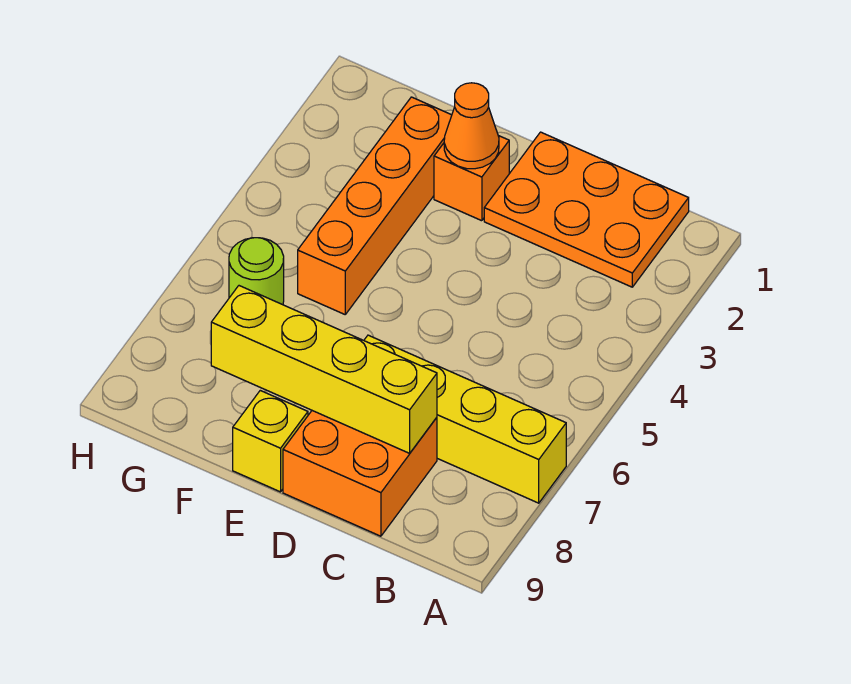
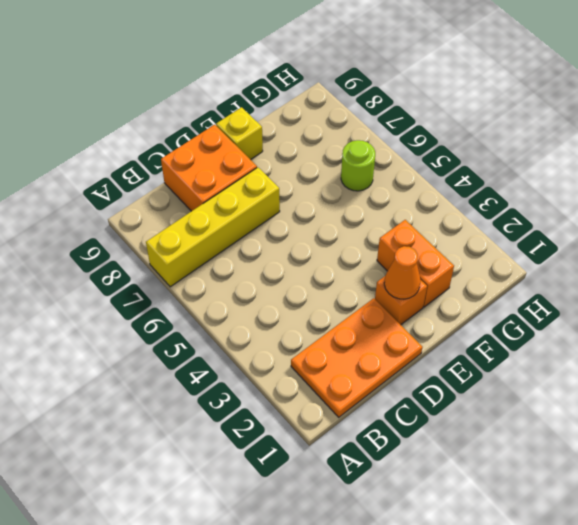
yellow brick C8:F8 level 2 -> none
orange brick F2:F5 level 1 -> orange brick F2:F3 level 1

